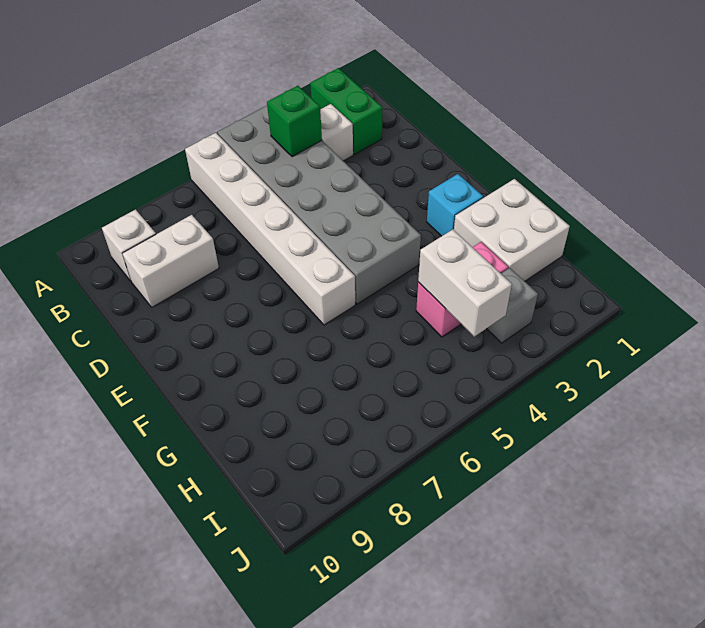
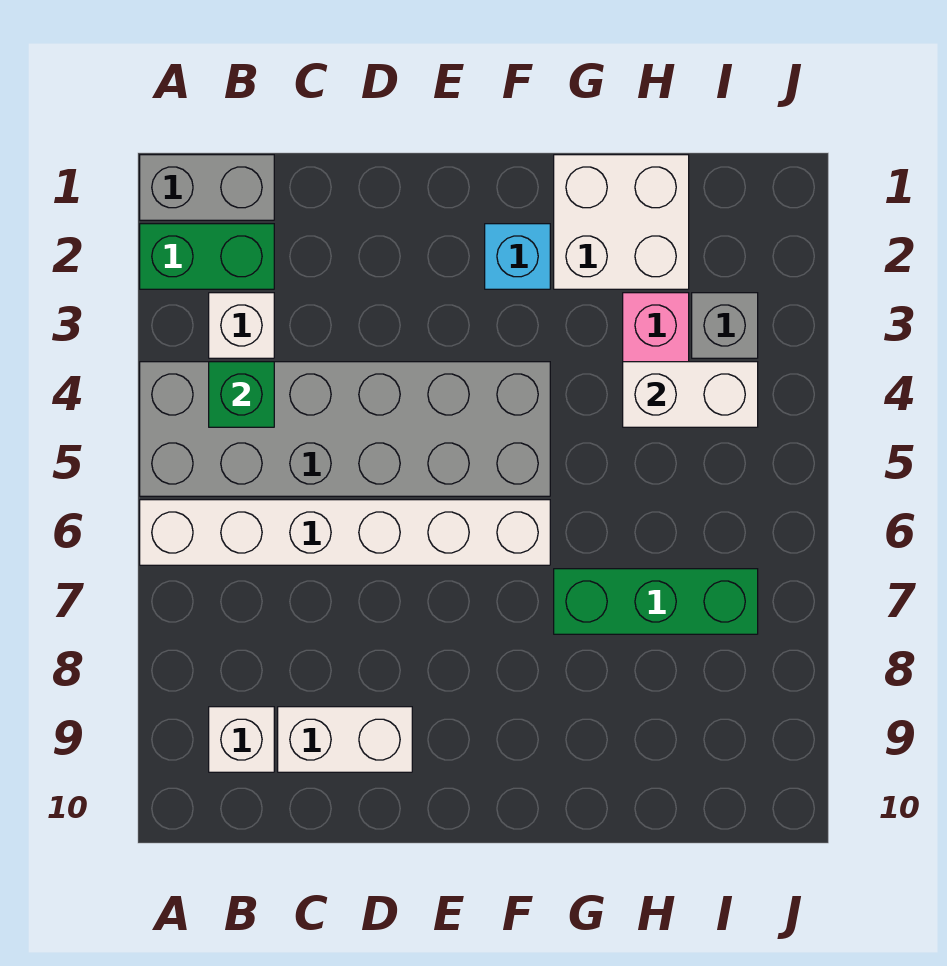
none -> grey brick A1:B1 level 1
white brick C8:C9 level 1 -> white brick C9:D9 level 1
none -> green brick G7:I7 level 1

